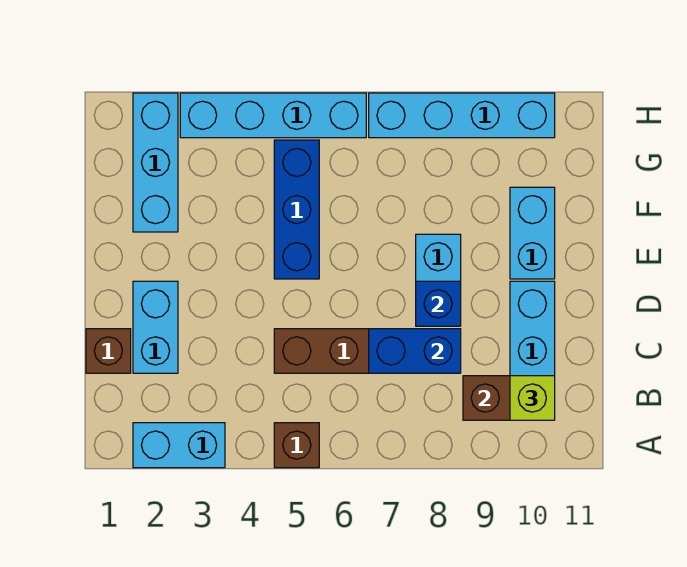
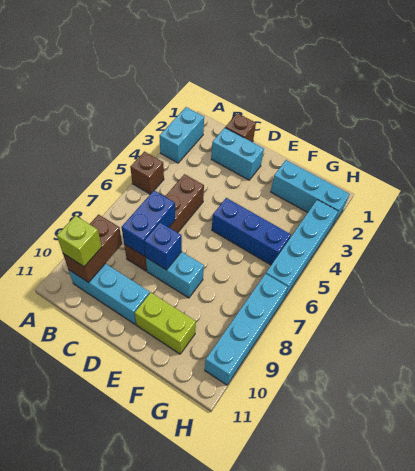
cyan brick E10:F10 level 1 -> lime brick E10:F10 level 1

